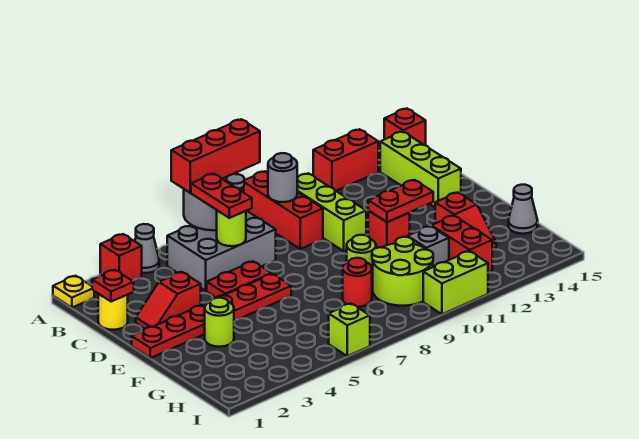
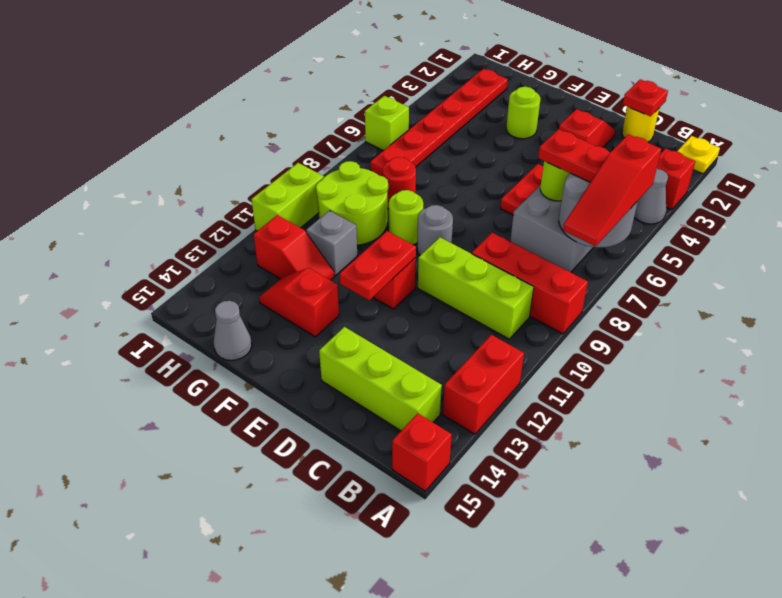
red brick A6:A8 level 3 -> red slope A6:A8 level 3 top 6
grey round brick B9 level 2 -> grey round brick E9 level 1
red plate E1:E6 level 1 -> red plate H2:H7 level 1
red brick G12:H12 level 1 -> red slope G12:H12 level 1 top H

